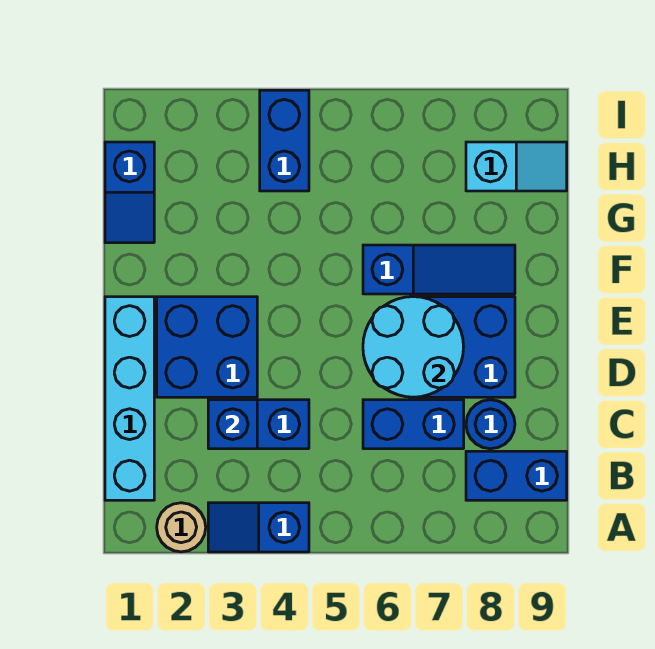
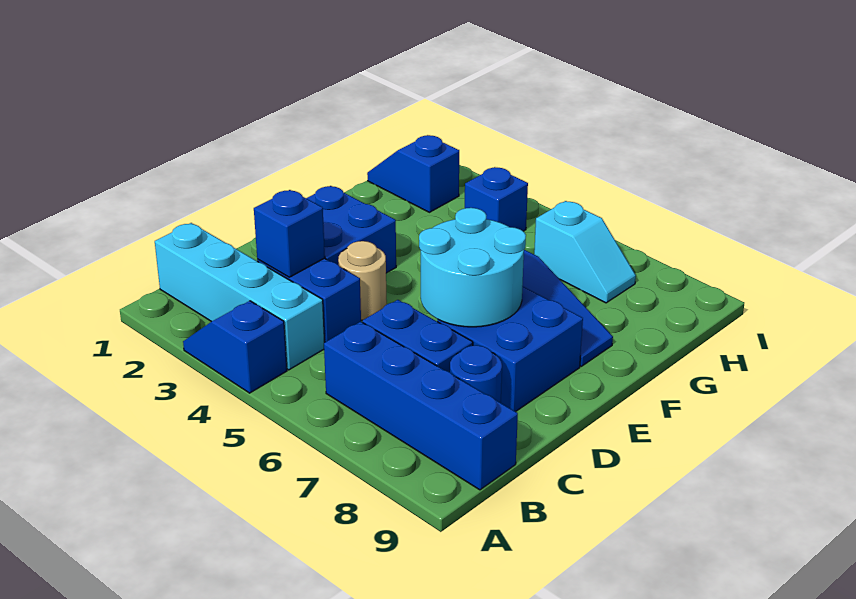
tan round brick A2 level 1 -> tan round brick D4 level 1
cyan brick B1:E1 level 1 -> cyan brick B1:B4 level 1
blue brick B8:B9 level 1 -> blue brick B6:B9 level 1
blue slope G1:H1 level 1 top H -> blue slope H1:H2 level 1 top 2
blue brick H4:I4 level 1 -> blue brick H4 level 1
cyan slope H8:H9 level 1 top 8 -> cyan slope H6:H7 level 1 top 6

